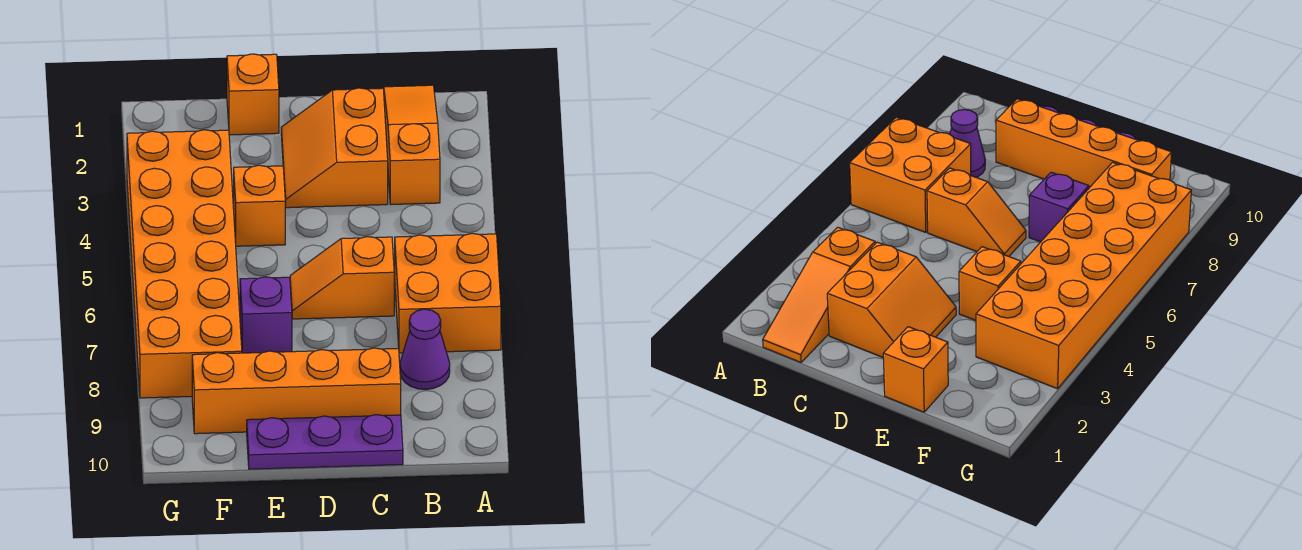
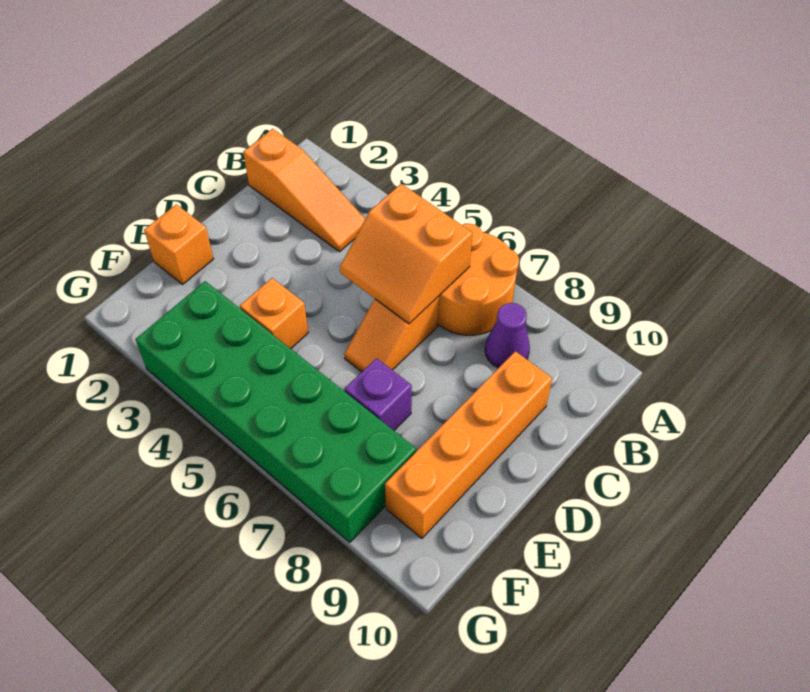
orange brick A6:B7 level 1 -> orange round brick A6:B7 level 1
orange slope B1:B3 level 1 top 3 -> orange slope B1:B3 level 1 top 1
orange slope C2:D3 level 1 top C -> orange slope B5:C6 level 2 top B
purple plate C10:E10 level 1 -> none
orange brick F3:G8 level 1 -> green brick F3:G8 level 1

